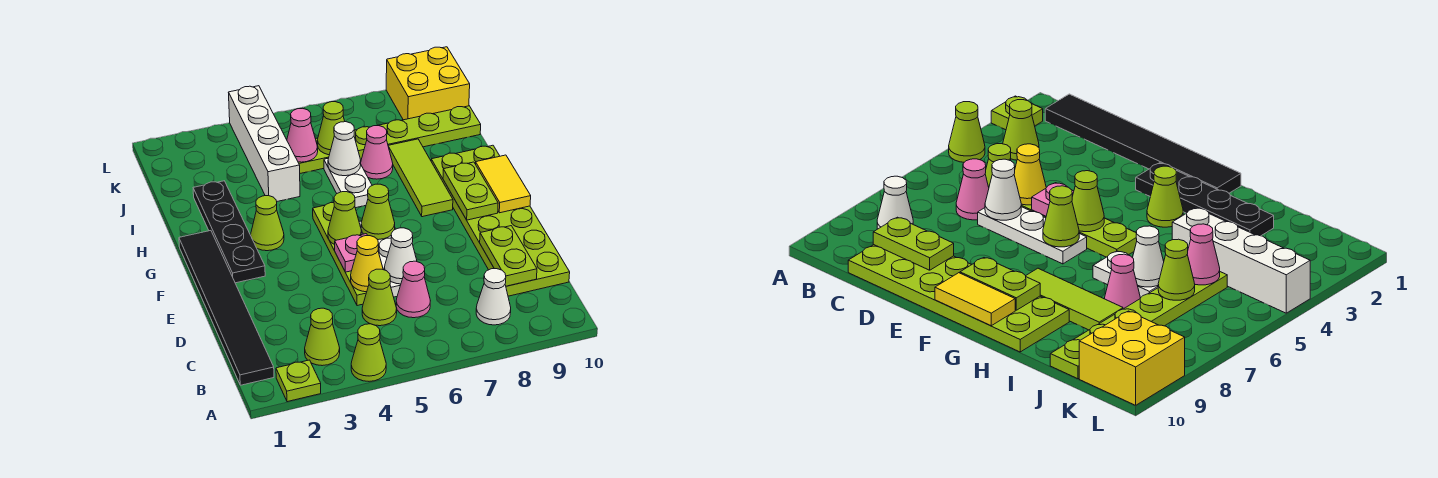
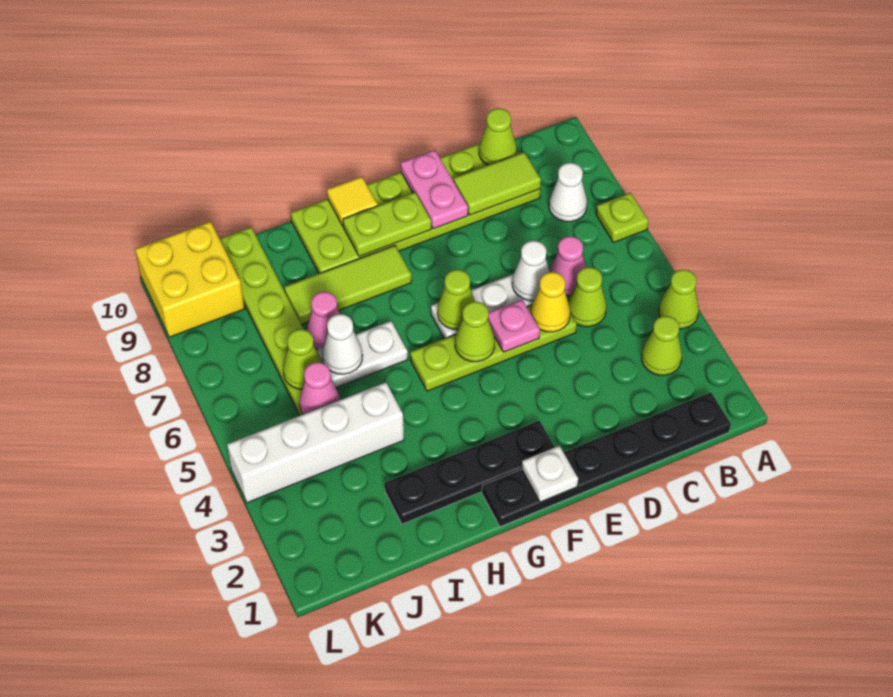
lime plate A2 level 1 -> lime plate A7 level 1
black tile B1:G1 level 1 -> black plate B1:G1 level 1
lime plate C9:D9 level 2 -> lime tile C9:D9 level 2
none -> pink plate E9:E10 level 2
none -> white plate F1 level 2
yellow tile F10:G10 level 2 -> yellow tile G10 level 2
lime cone G3 level 1 -> lime cone C10 level 2

